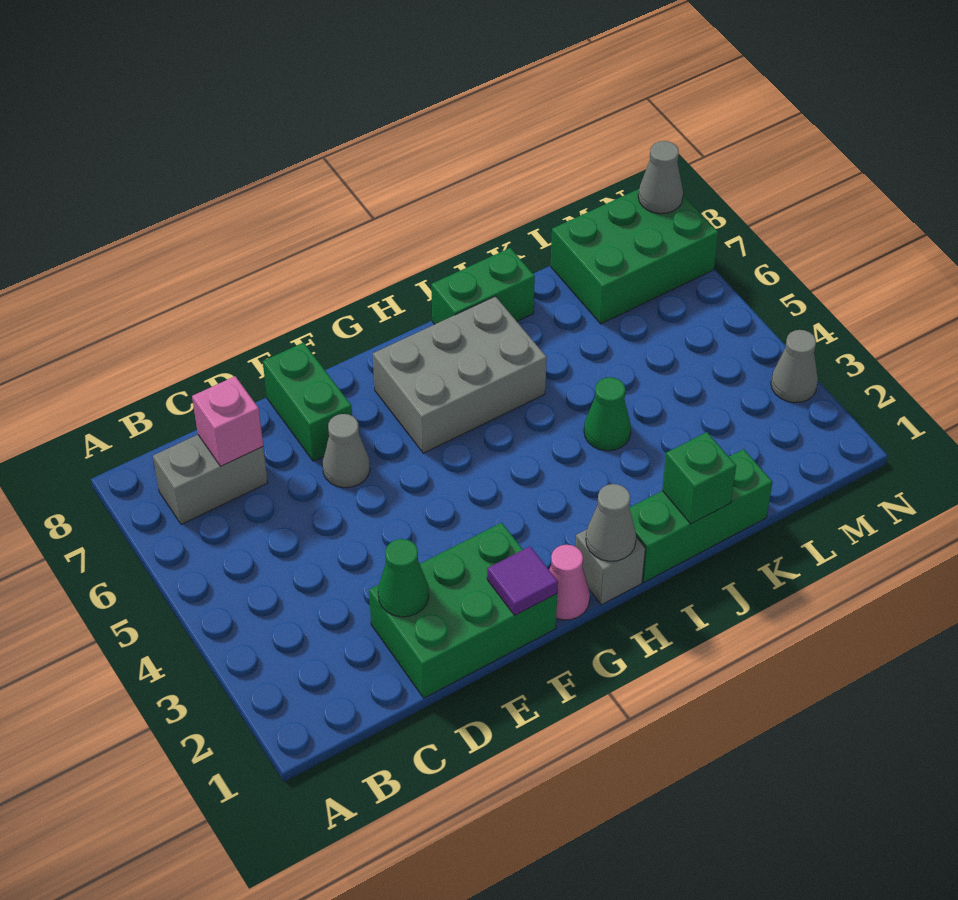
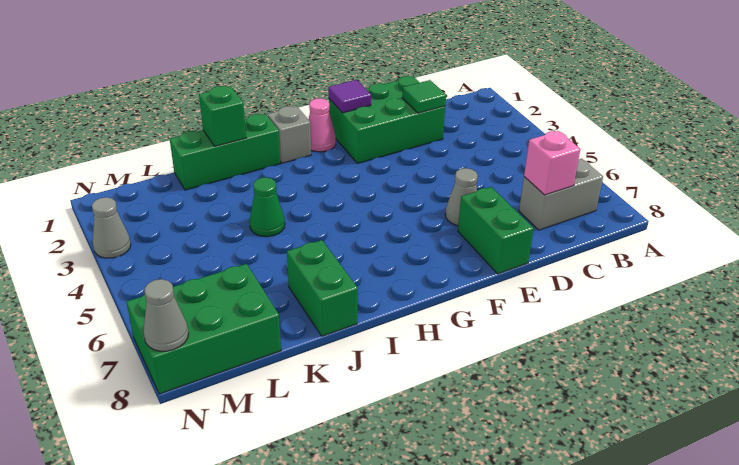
green cone D2 level 2 -> green tile D2 level 2
grey brick G6:I7 level 1 -> none
grey cone H1 level 2 -> none
green brick I8:J8 level 1 -> green brick J7:J8 level 1

